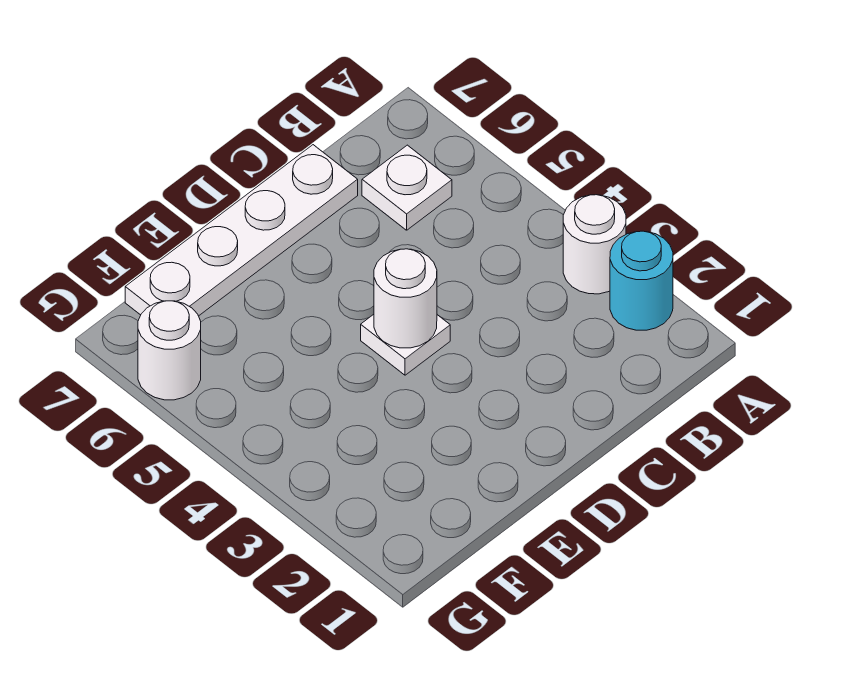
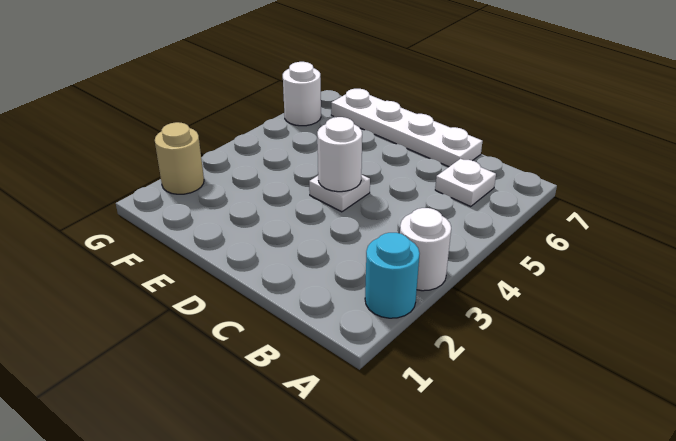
none -> tan round brick G2 level 1

